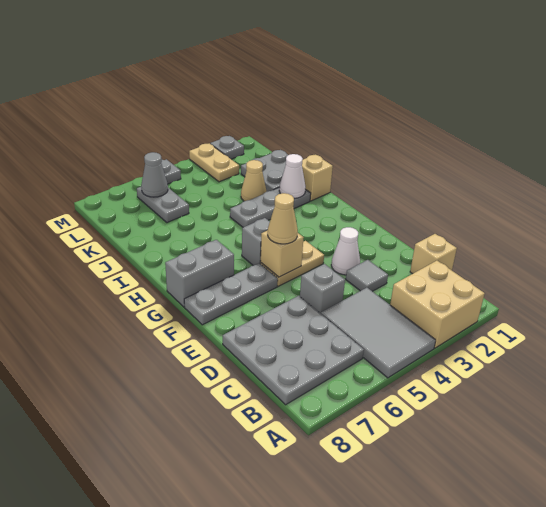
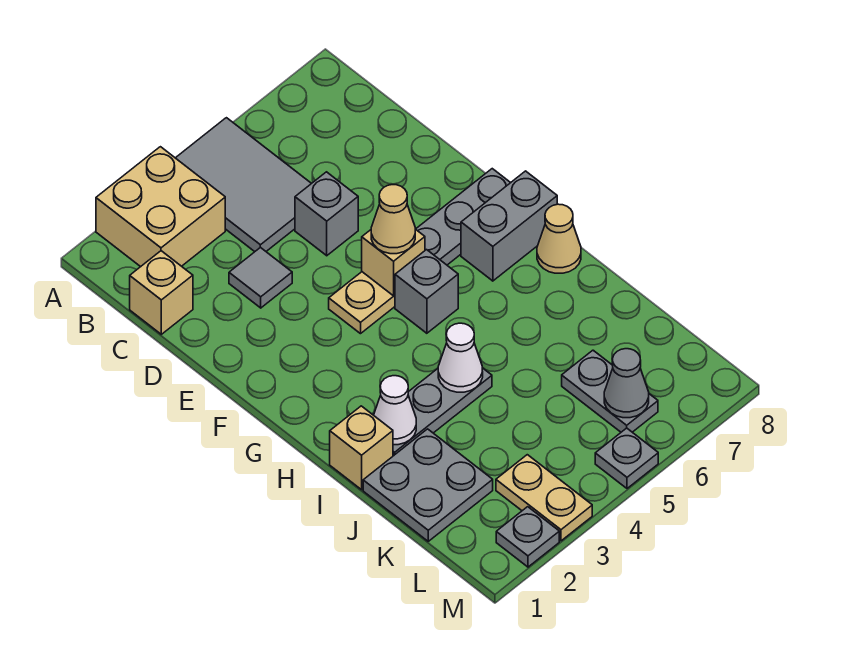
grey plate B6:D8 level 1 -> none
white cone E3 level 1 -> white cone I4 level 2
tan cone J3 level 1 -> tan cone H8 level 1

